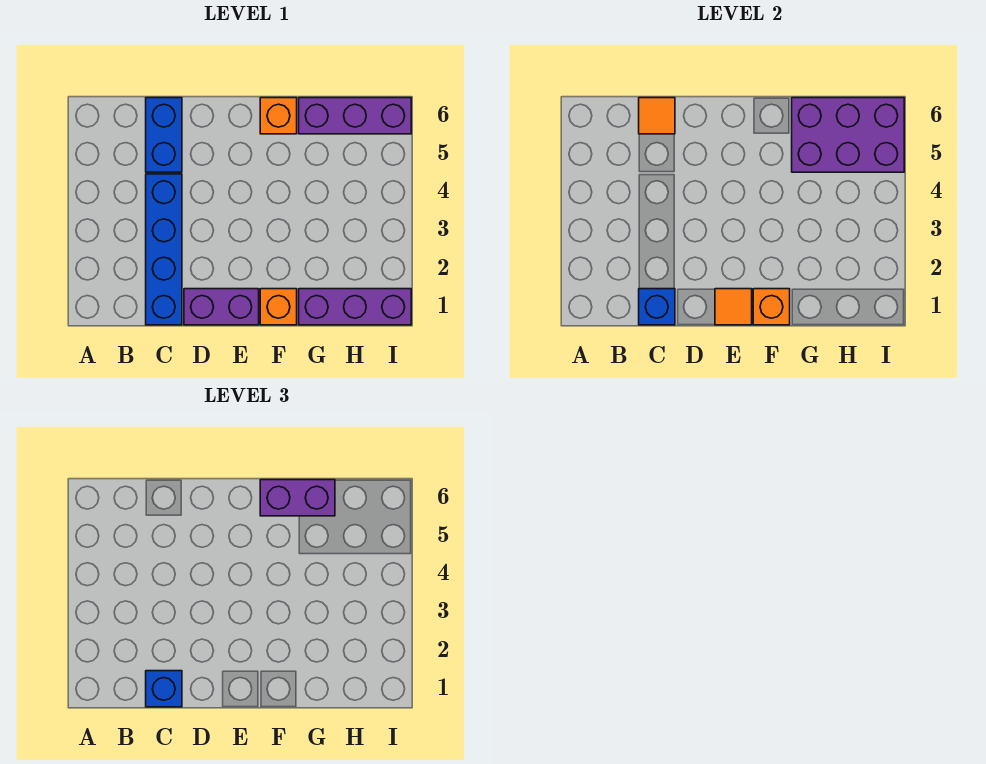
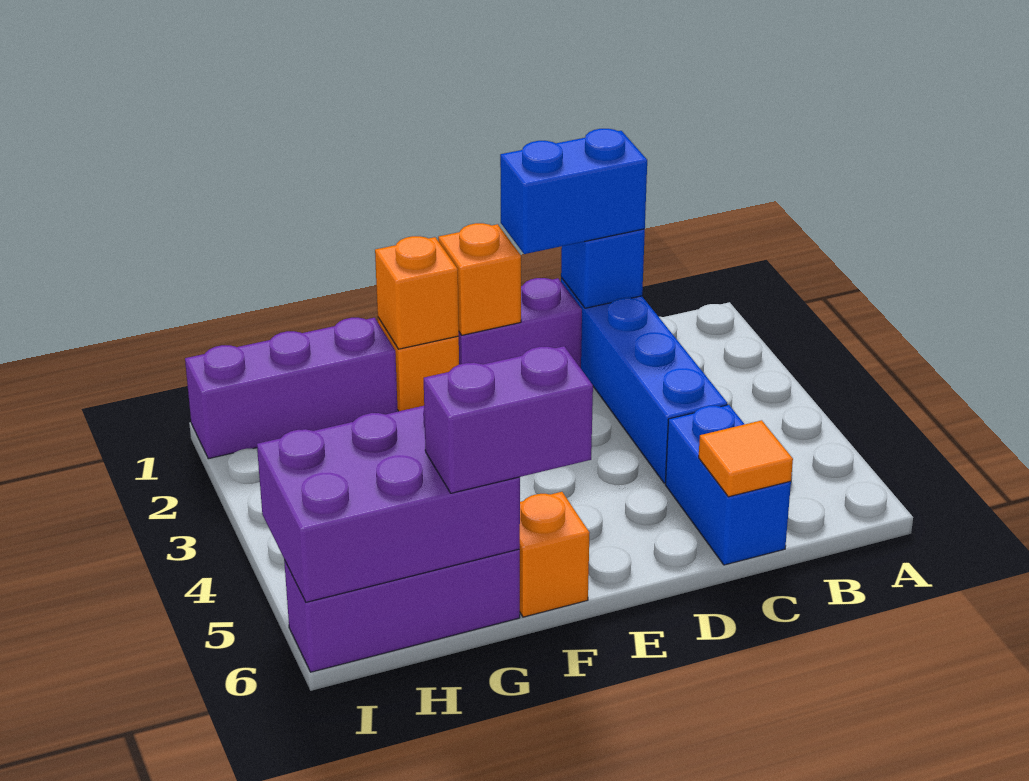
blue brick C1 level 3 -> blue brick C1:D1 level 3
orange tile E1 level 2 -> orange brick E1 level 2

